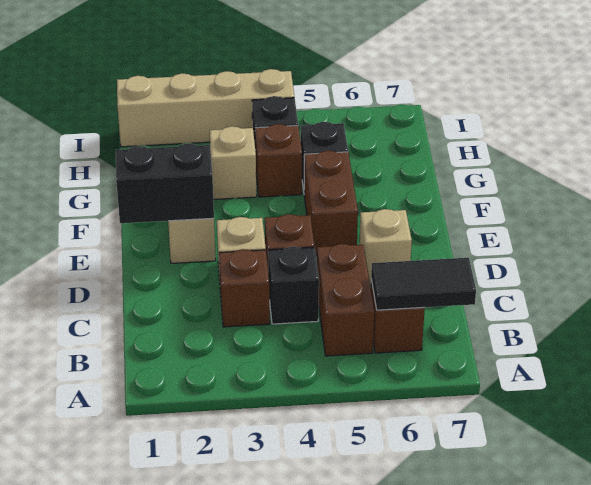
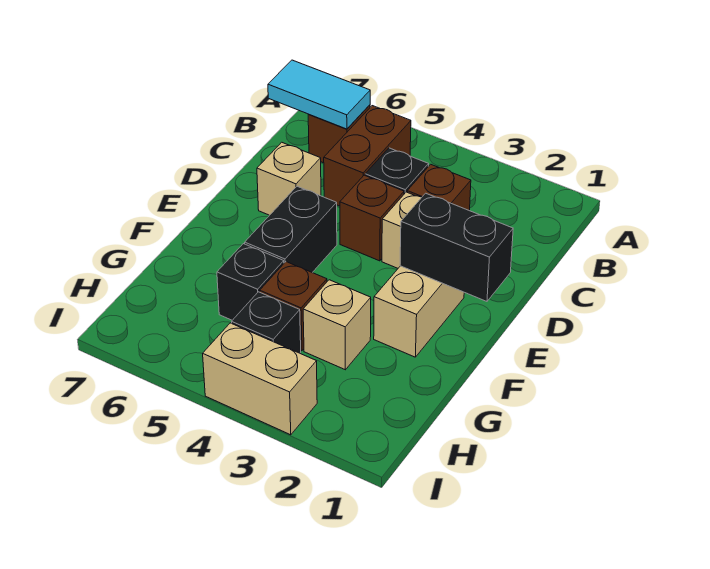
black tile B6:B7 level 2 -> cyan tile B6:B7 level 2
brown brick E5:F5 level 1 -> black brick E5:F5 level 1
tan brick I1:I4 level 1 -> tan brick I3:I4 level 1

